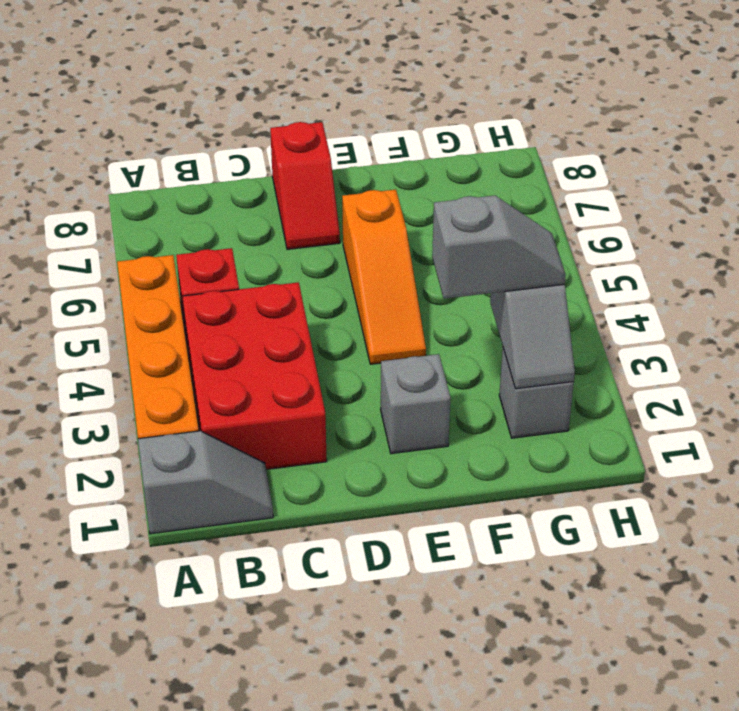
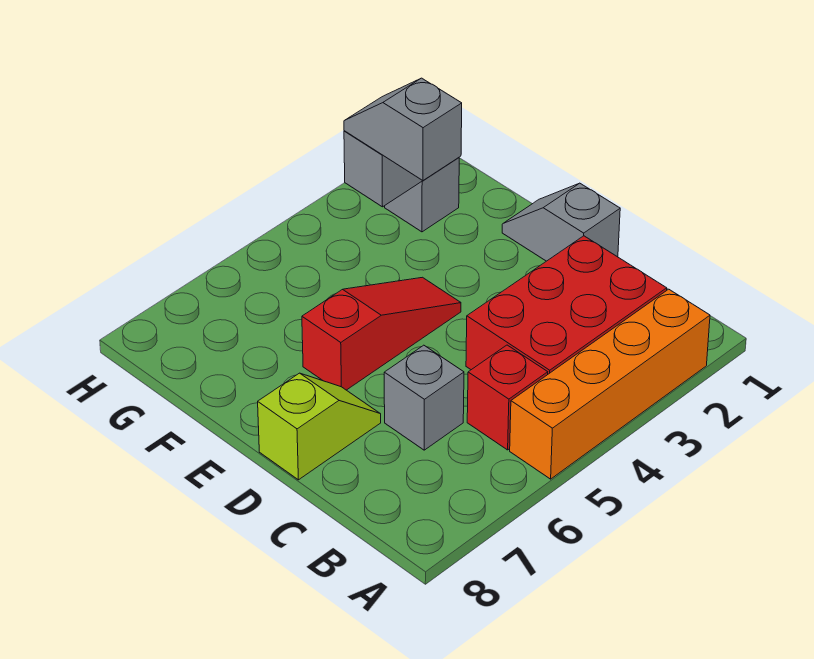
grey slope A1:B1 level 1 top A -> grey slope D1:E1 level 1 top D
red slope D7:D8 level 1 top 8 -> lime slope D7:D8 level 1 top 8
grey brick E2 level 1 -> grey brick C6 level 1
orange slope E4:E6 level 1 top 6 -> red slope E4:E6 level 1 top 6

